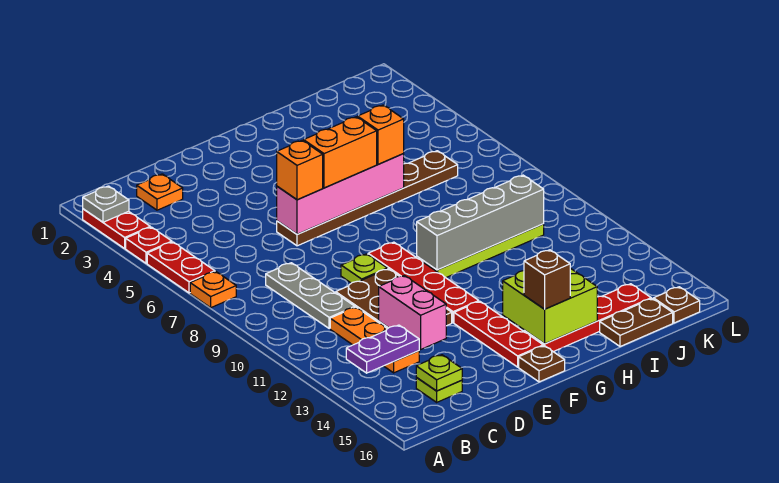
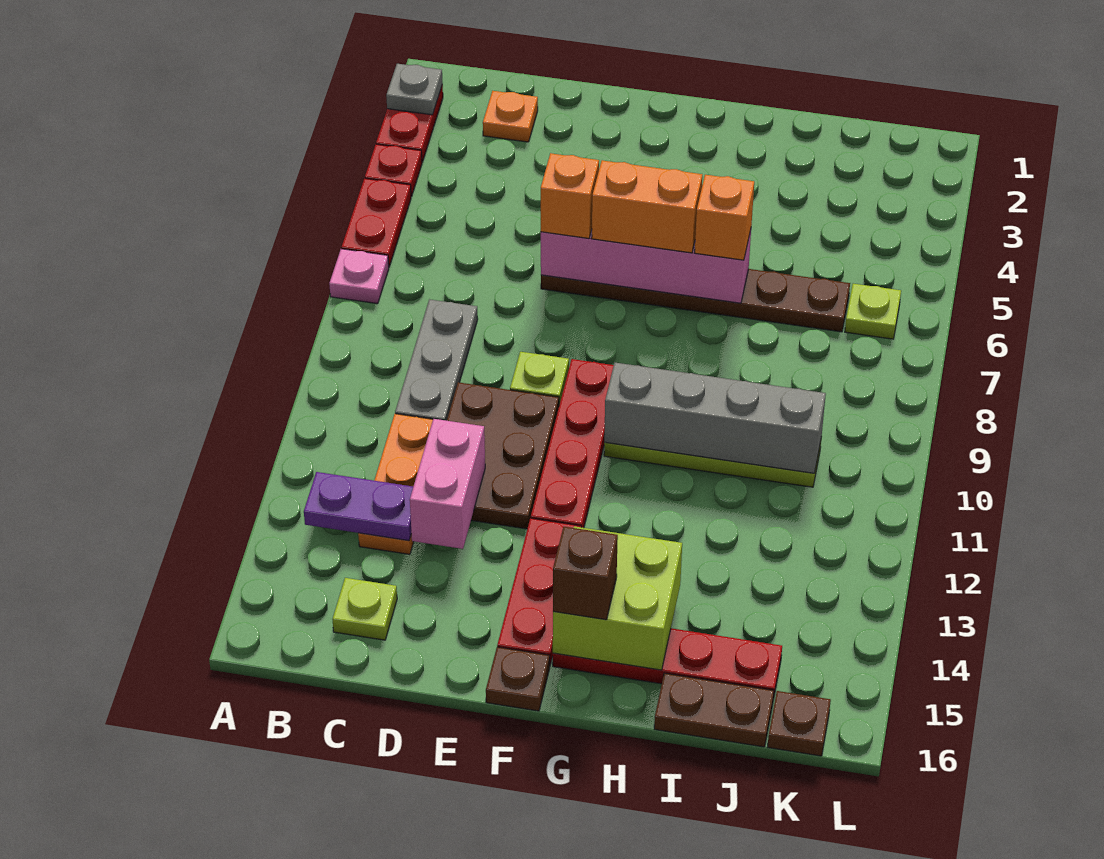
orange plate A7 level 1 -> pink plate A7 level 1
lime plate C15 level 2 -> lime plate K6 level 1

